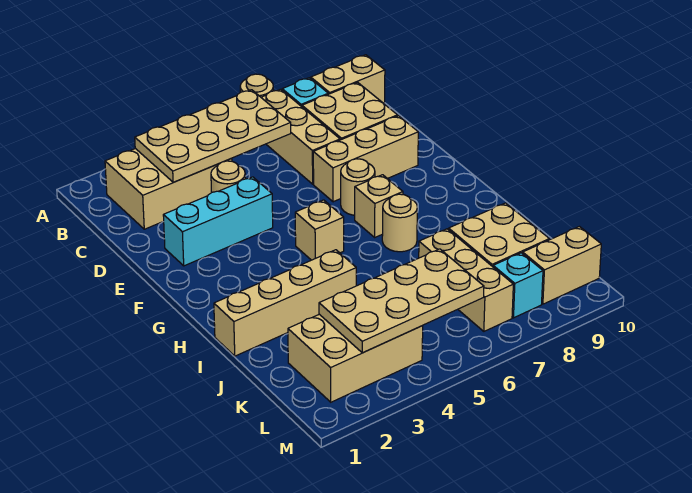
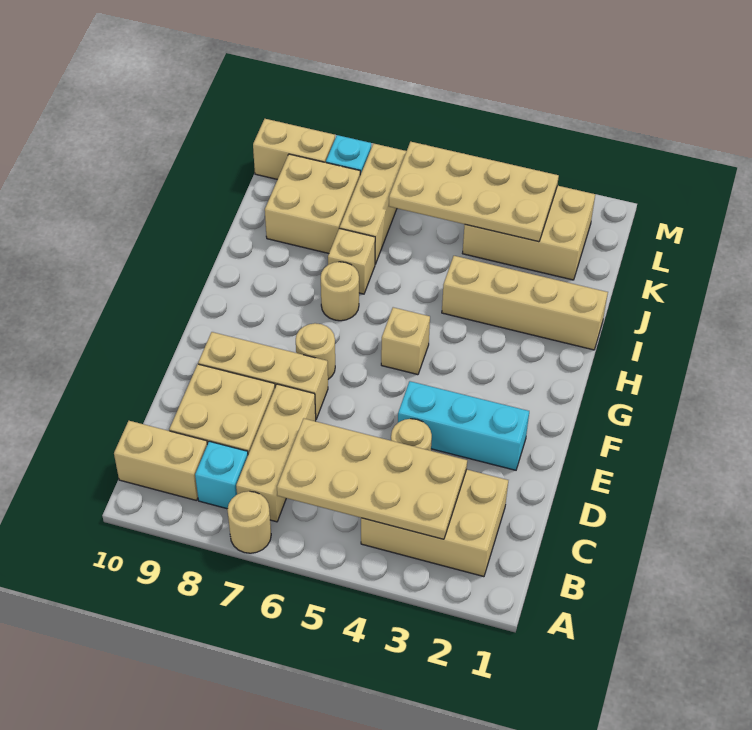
tan brick G7 level 1 -> tan brick I7 level 1

